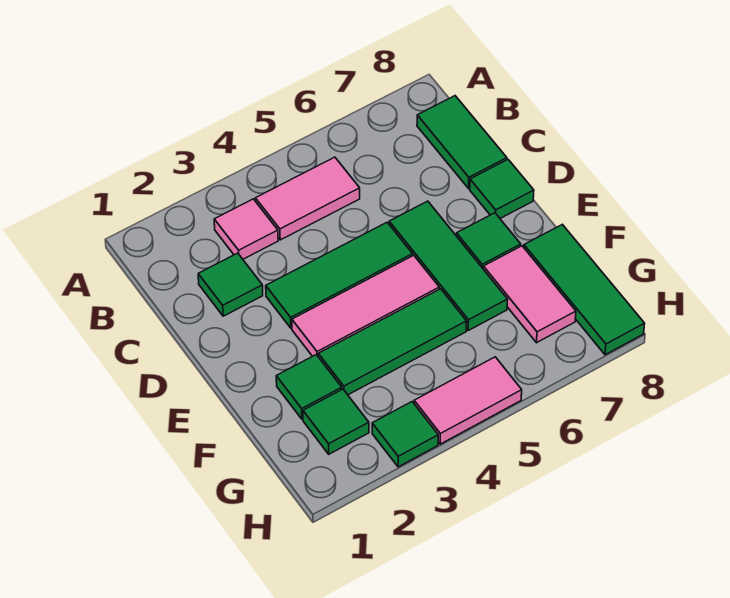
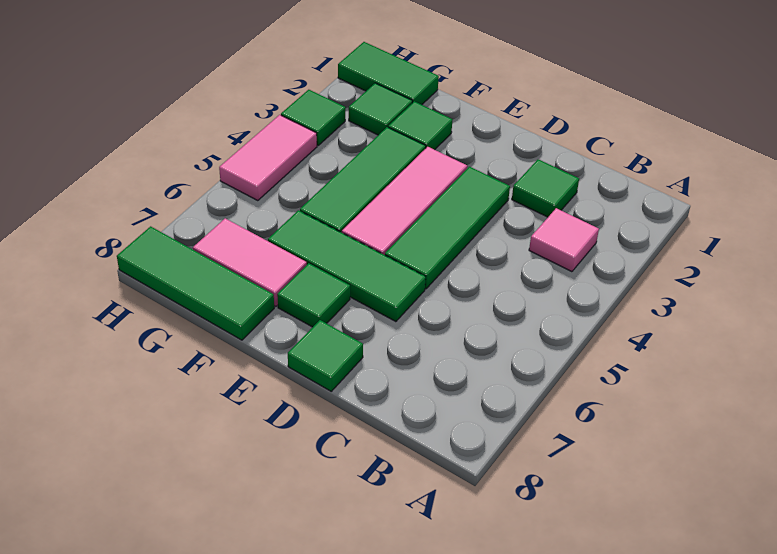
pink tile B4:B5 level 1 -> none
green tile B8:C8 level 1 -> green tile G1:H1 level 1

